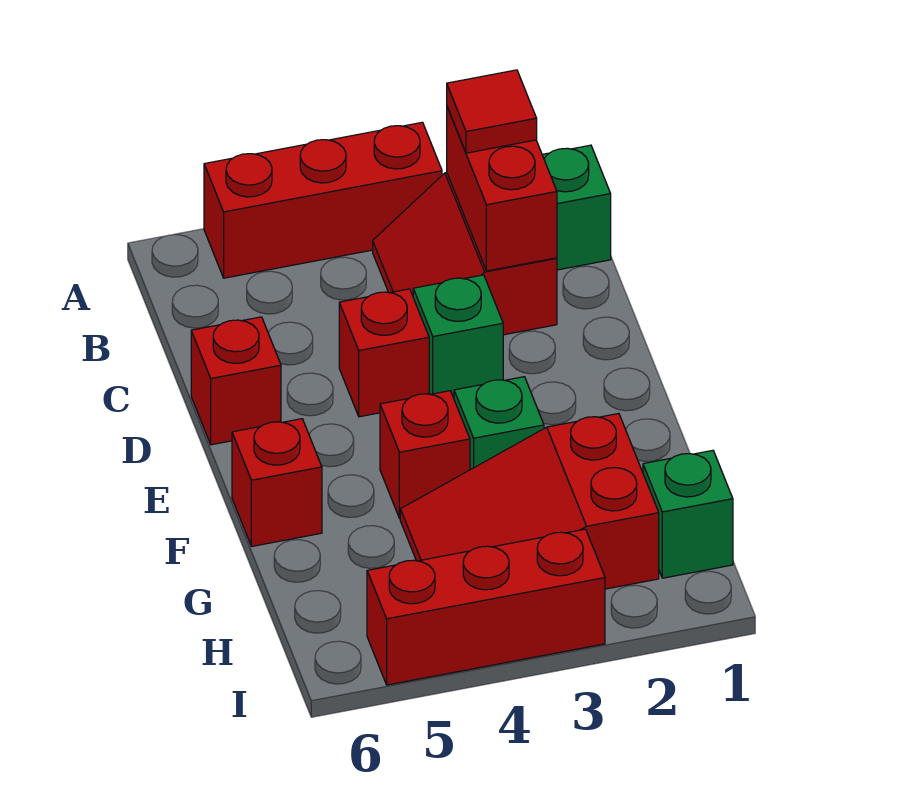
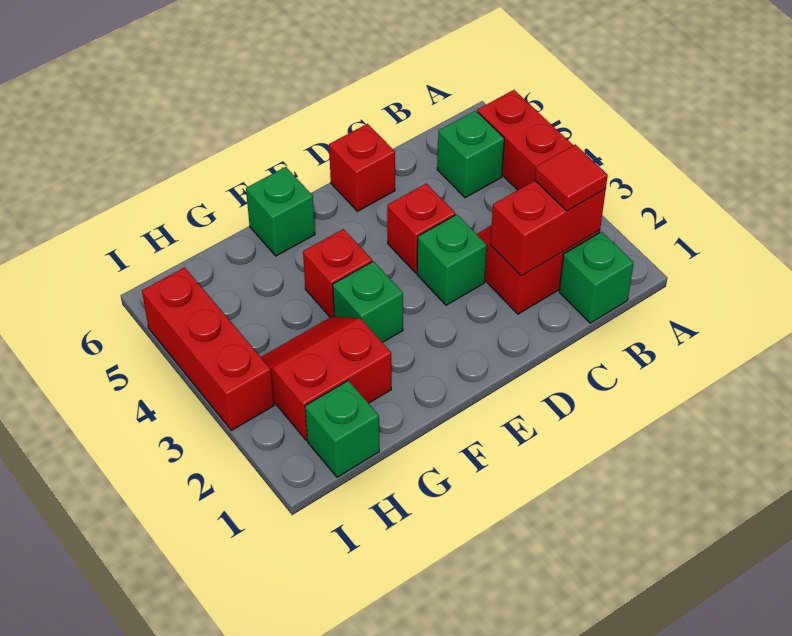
none -> green brick B5 level 1
red brick F6 level 1 -> green brick F6 level 1
red slope G2:H4 level 1 top 2 -> red slope G2:H3 level 1 top 2

